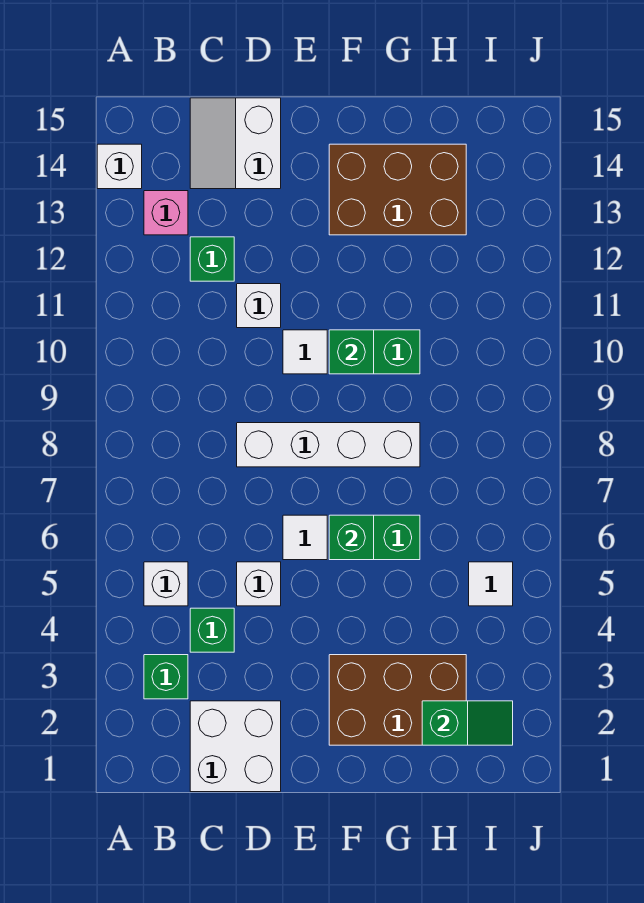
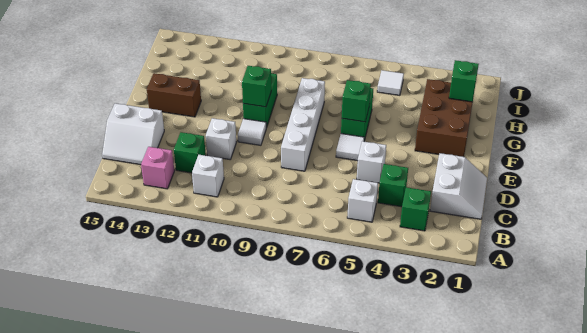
white brick A14 level 1 -> white brick B11 level 1
white brick C1:D2 level 1 -> white slope C1:D2 level 1 top 2
brown brick F13:H14 level 1 -> brown brick F13:F14 level 1

